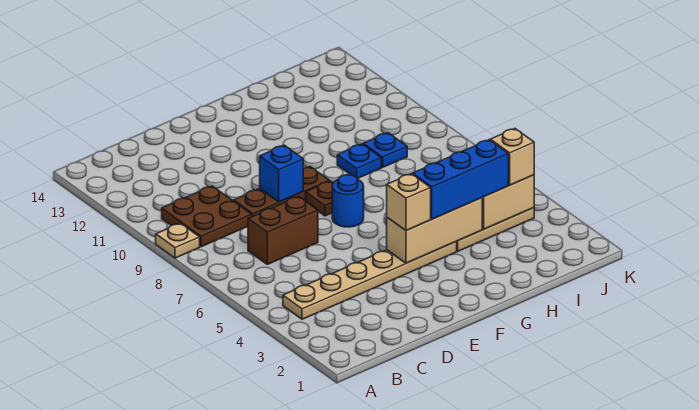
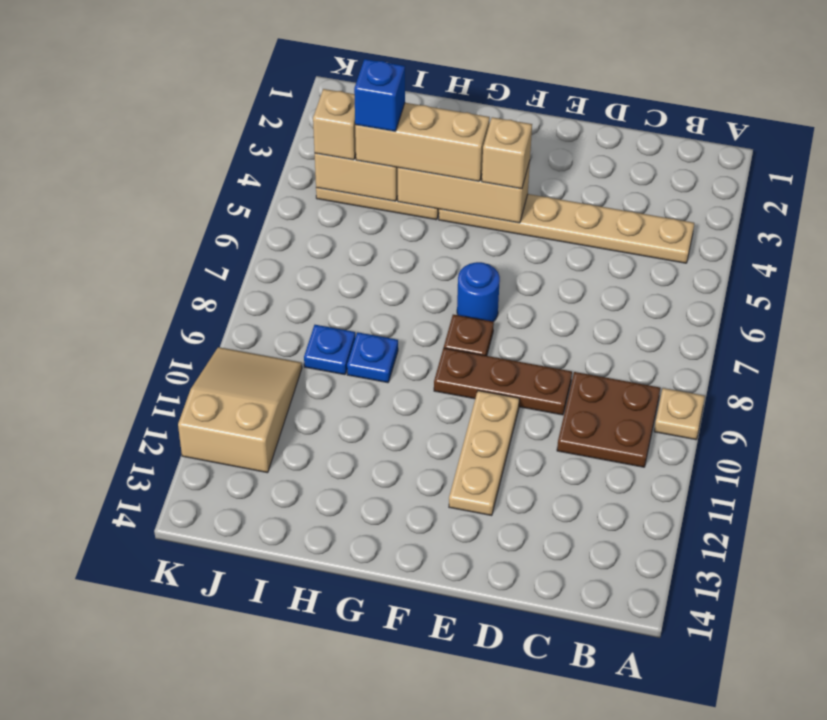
brown brick C7:D7 level 1 -> none
blue brick E9 level 2 -> blue brick I4 level 4
none -> tan plate E10:E12 level 1
blue brick G4:I4 level 3 -> tan brick G4:I4 level 3
none -> tan slope J10:K12 level 1 top 12

